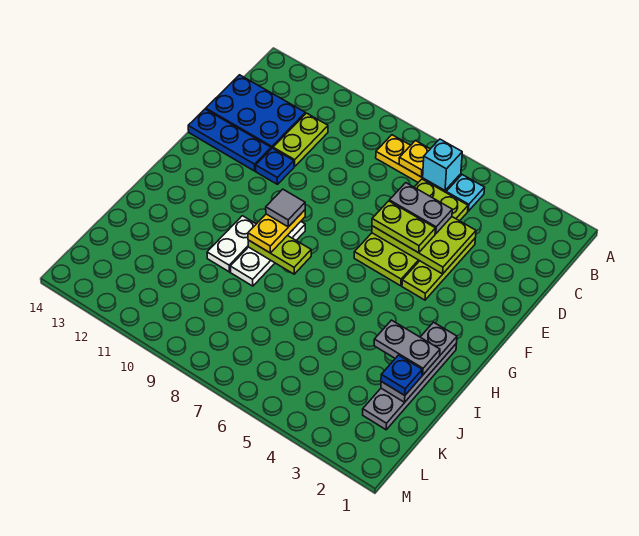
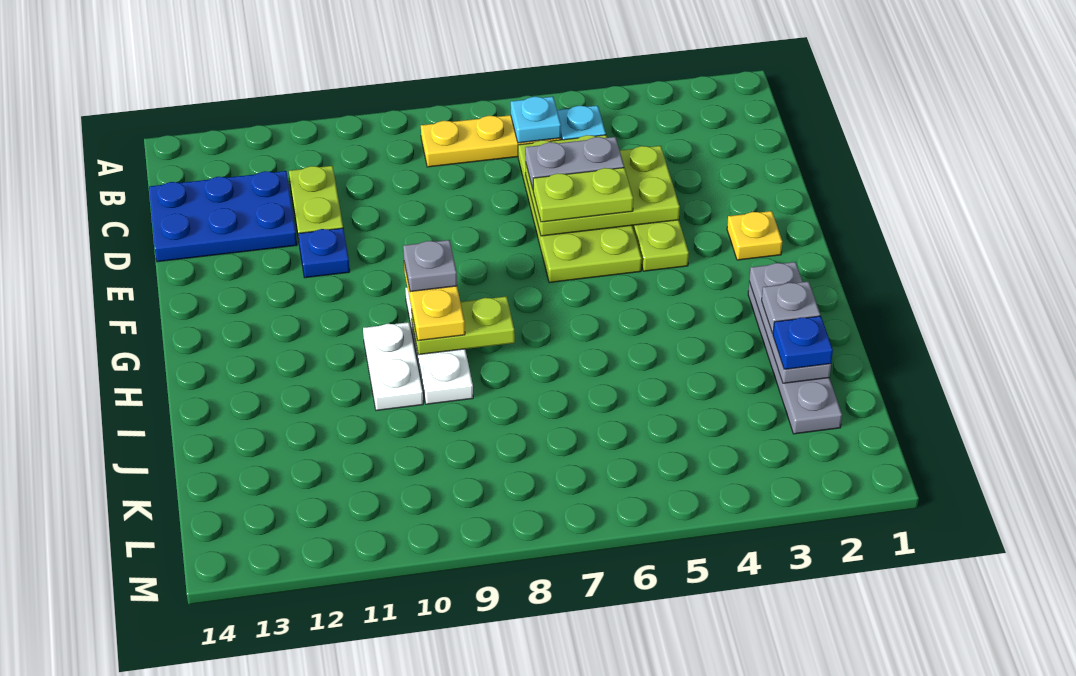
cyan brick B6 level 2 -> cyan plate B6 level 2
yellow plate B7 level 2 -> yellow plate F2 level 1
blue plate E12:E14 level 1 -> none
grey tile G9 level 4 -> grey plate G9 level 4
grey plate I2:I3 level 3 -> grey plate I2 level 3

